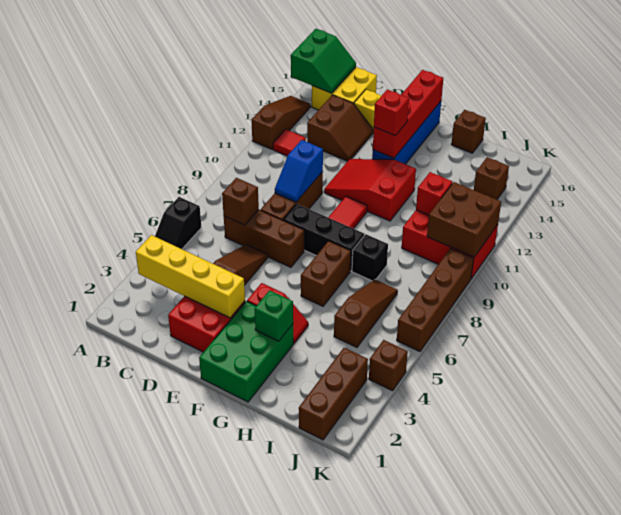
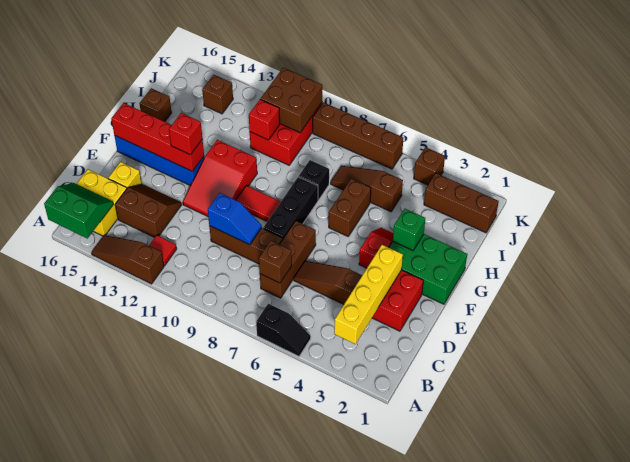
brown brick G6:G7 level 1 -> brown brick G6:H6 level 1

